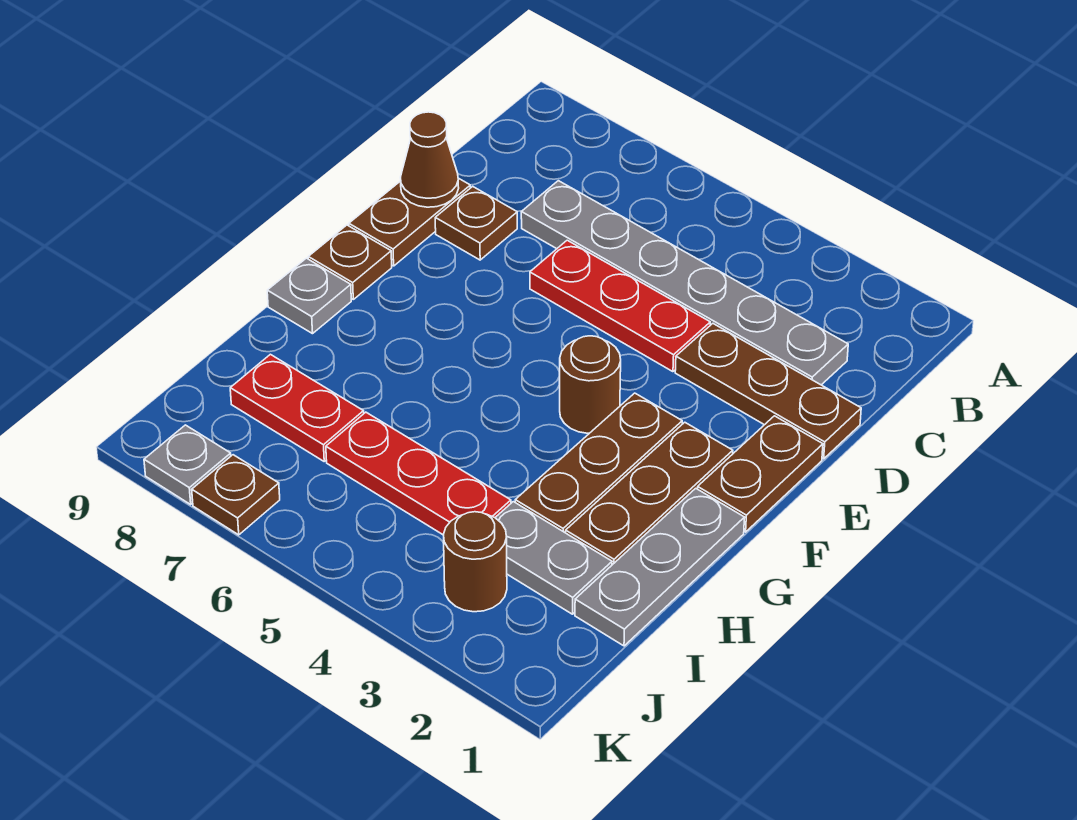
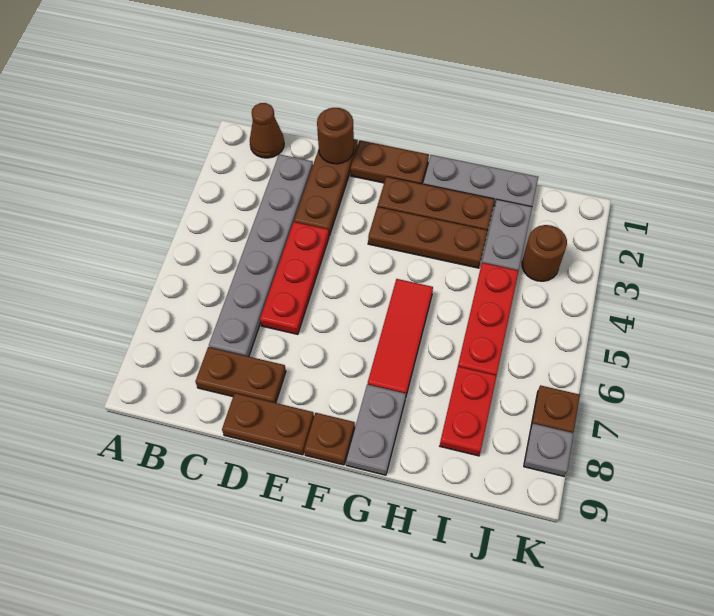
brown plate D8 level 1 -> brown plate C8:D8 level 1
brown cone D9 level 2 -> brown cone B1 level 1
brown round brick F4 level 1 -> brown round brick D1 level 2
none -> red tile G5:G7 level 1
grey plate G9 level 1 -> grey plate G8:G9 level 1

